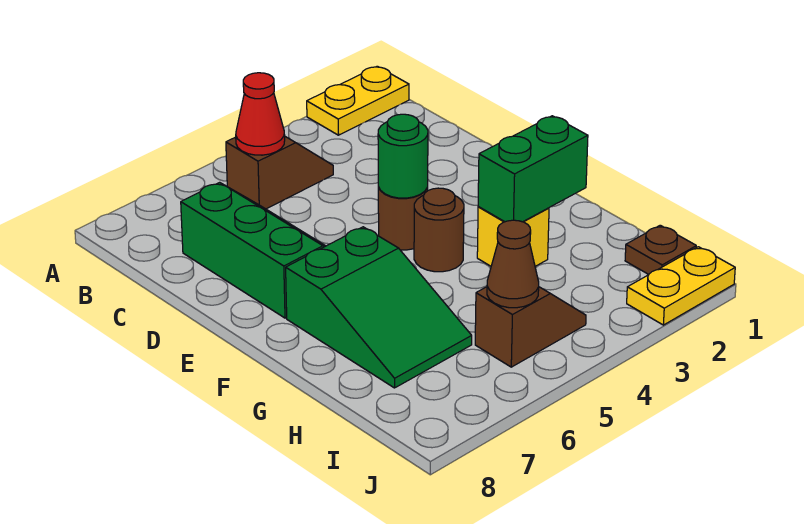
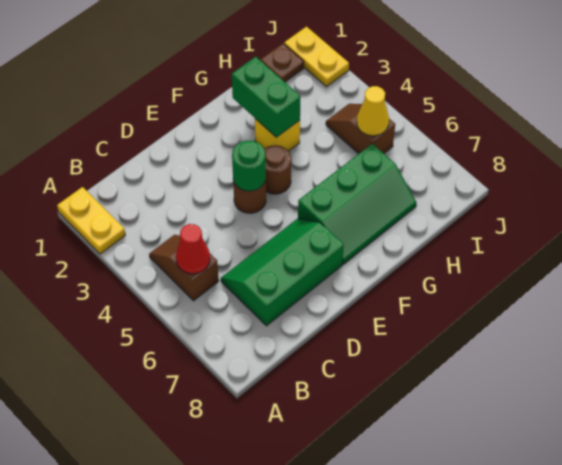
green slope F6:H7 level 1 top F -> green slope F6:H7 level 1 top 6
brown cone I5 level 2 -> yellow cone I5 level 2

